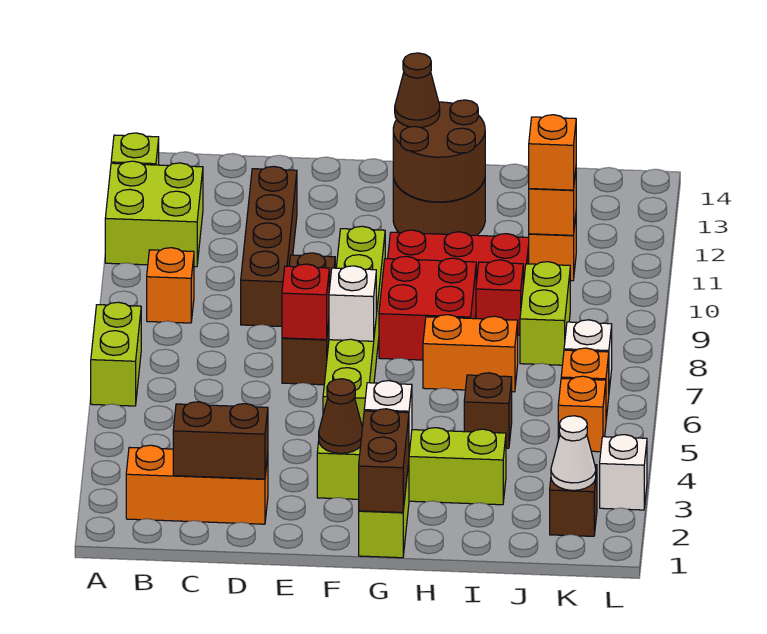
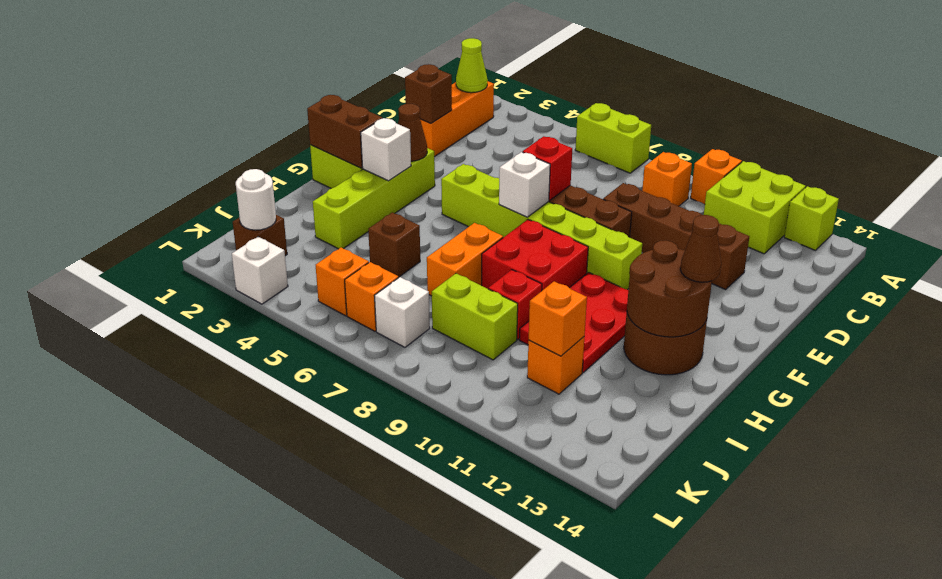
none -> lime cone B2 level 2
brown brick C2:D2 level 2 -> brown brick D2 level 2
orange brick J11 level 3 -> orange brick A10 level 1
white cone K2 level 2 -> white round brick K2 level 2

